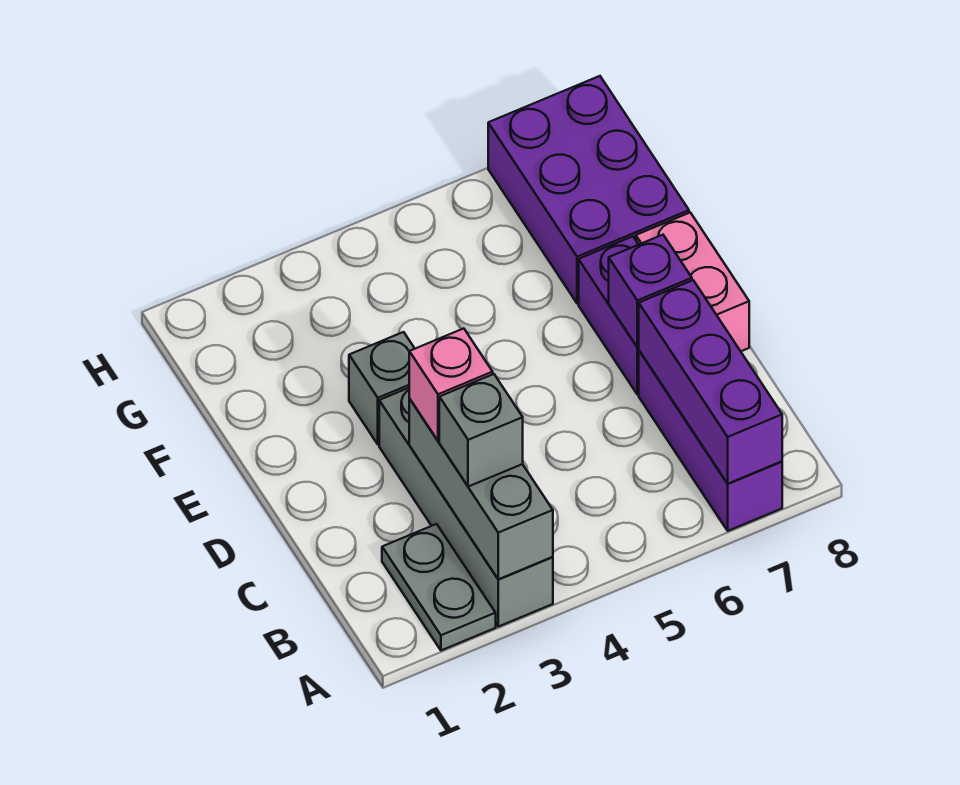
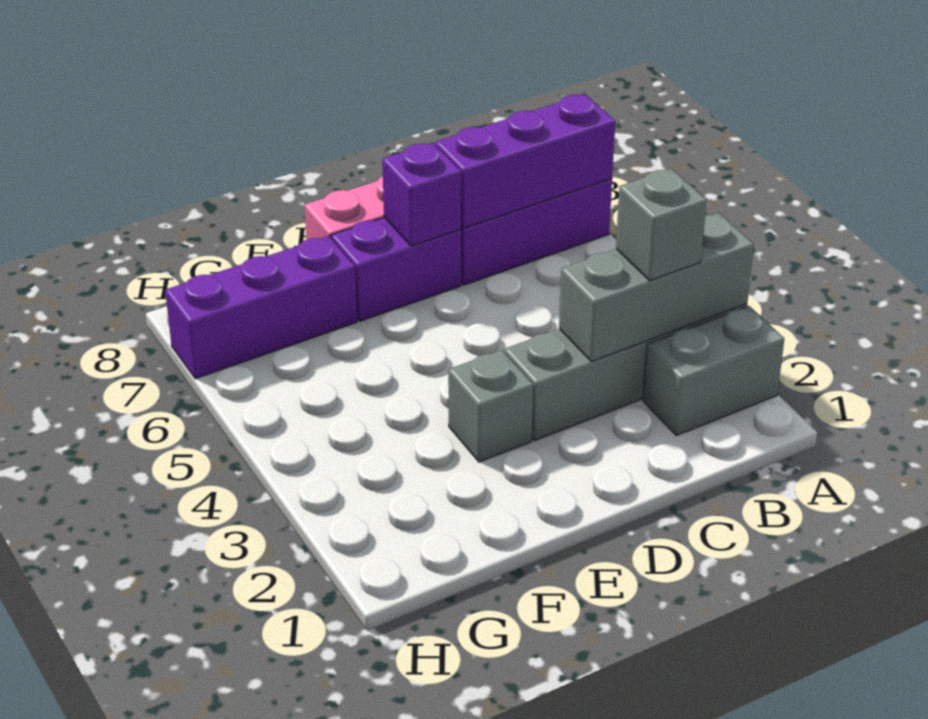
grey plate A2:B2 level 1 -> grey brick A2:B2 level 1
pink brick C3 level 3 -> none
purple brick F7:H8 level 1 -> purple brick F7:H7 level 1

